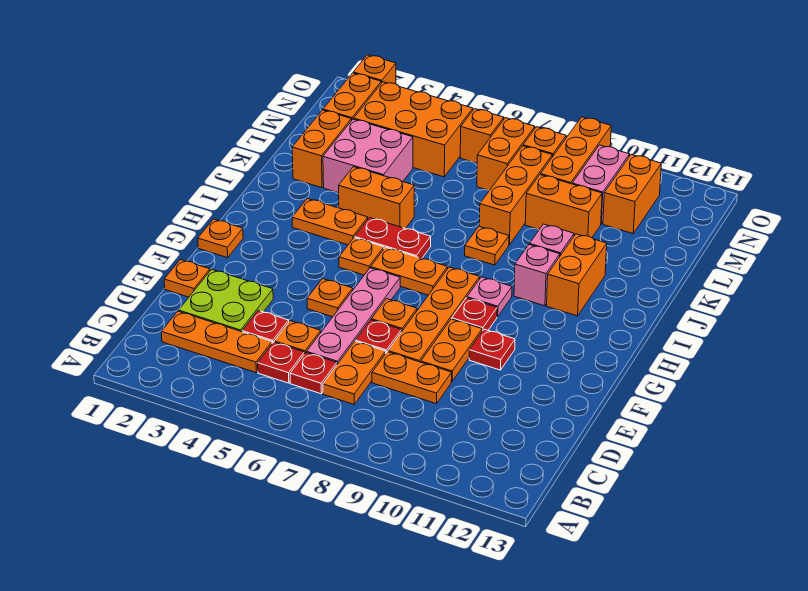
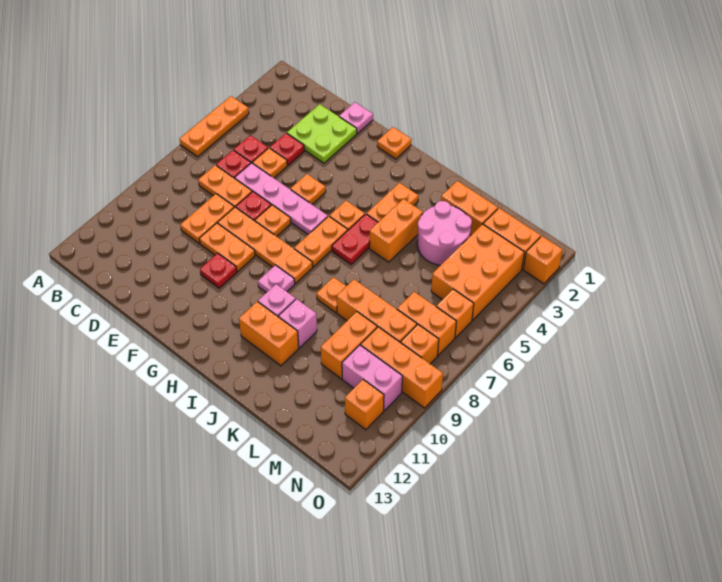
orange plate C2:C4 level 1 -> orange plate A4:A6 level 1
orange plate E1 level 1 -> pink plate E1 level 1
red plate G9 level 1 -> none
pink brick K3:L4 level 1 -> pink round brick K3:L4 level 1
orange brick M11:N11 level 1 -> orange brick N11 level 1

